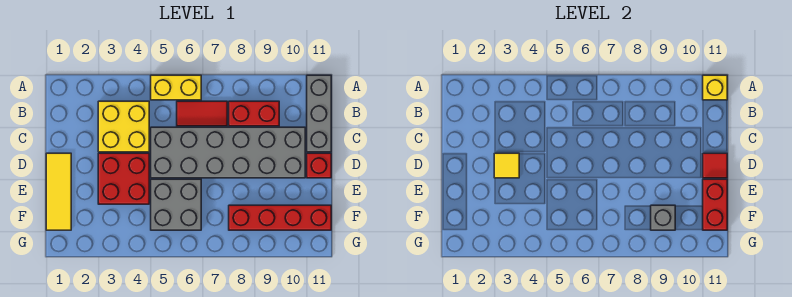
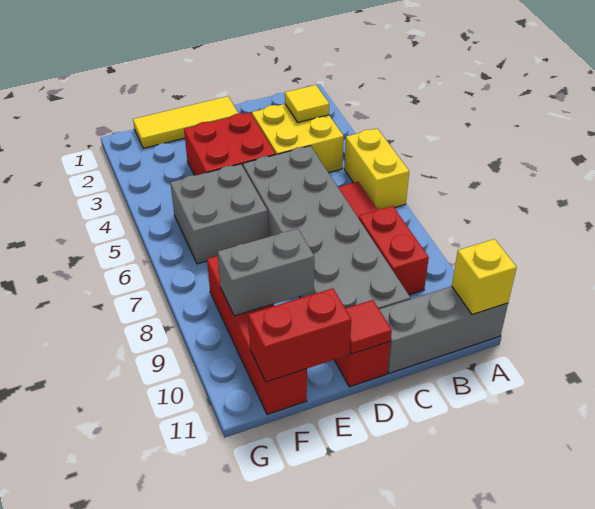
yellow tile D3 level 2 -> yellow tile B3 level 2
grey brick F9 level 2 -> grey brick E9:F9 level 2

